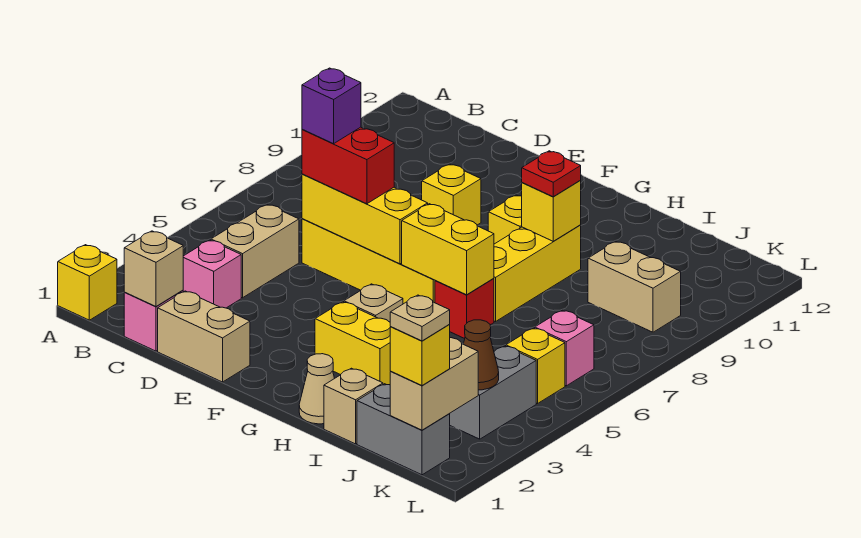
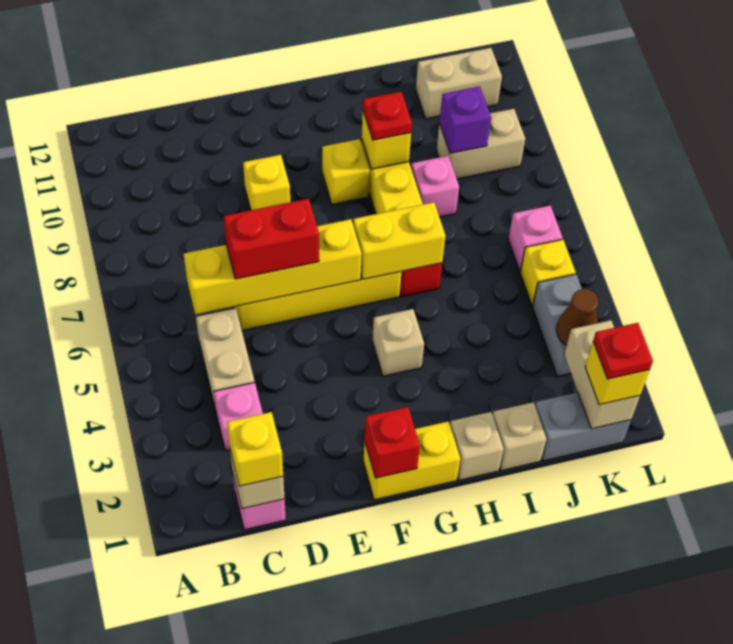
yellow brick A1 level 1 -> yellow brick C1 level 3
tan brick D1:E1 level 1 -> tan brick J11:K11 level 1
yellow brick D6:F6 level 2 -> yellow brick C6:F6 level 2
purple brick D6 level 4 -> purple brick J9 level 2
none -> red brick F1 level 2
yellow brick G3:H3 level 1 -> yellow brick F1:G1 level 1
tan cone H1 level 1 -> tan brick H1 level 1
none -> pink brick I8 level 1
tan plate K1 level 4 -> red plate K1 level 4

